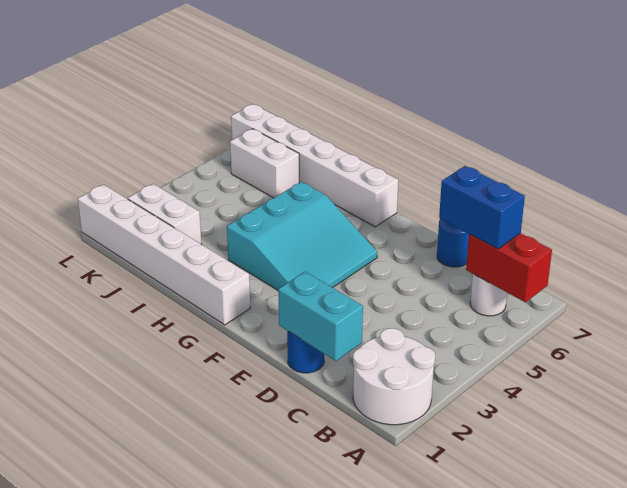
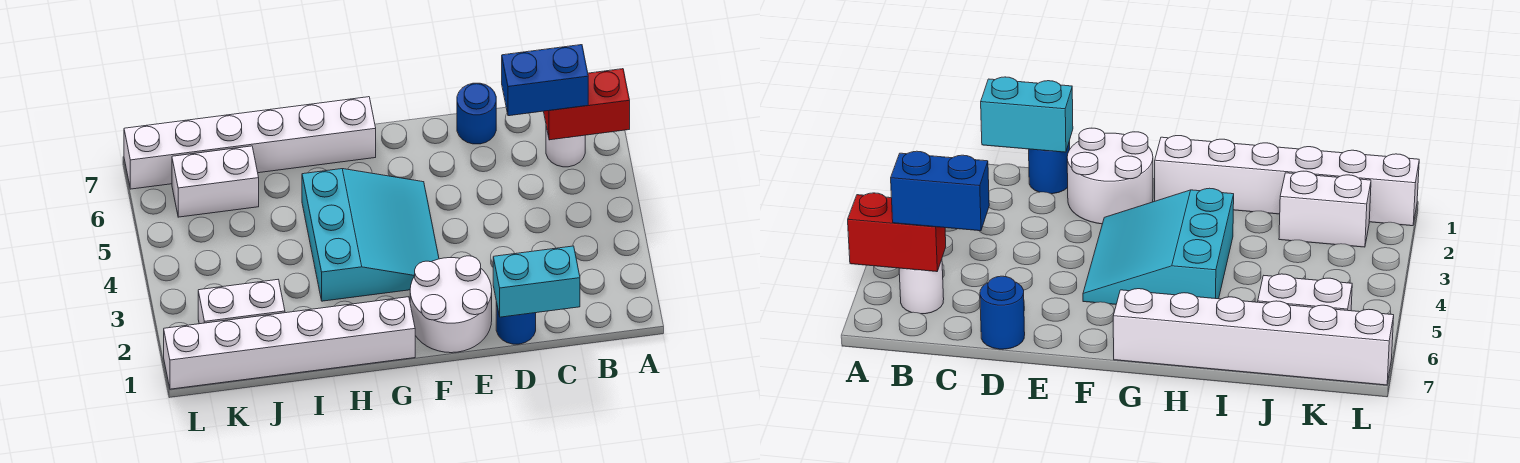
white round brick A1:B2 level 1 -> white round brick E1:F2 level 1

